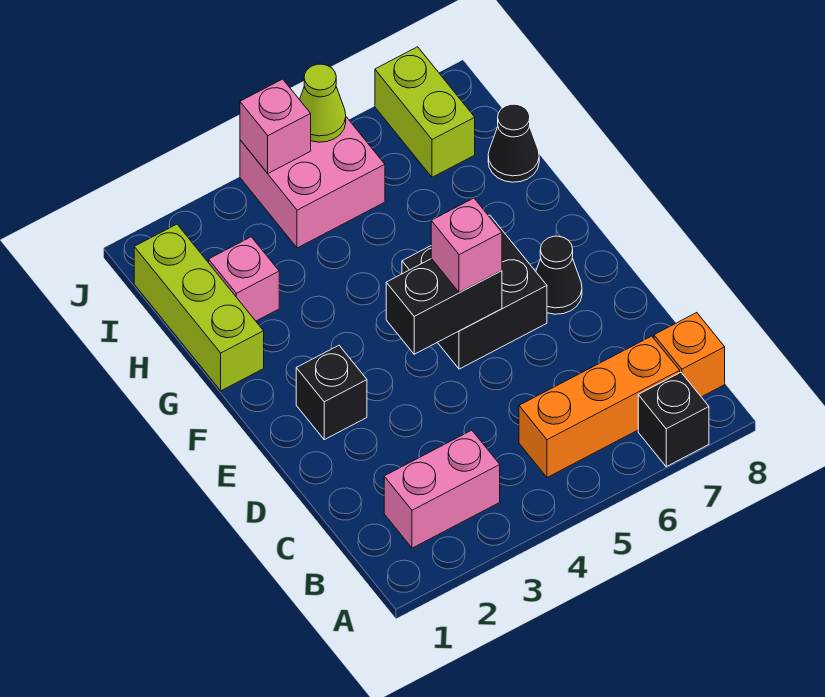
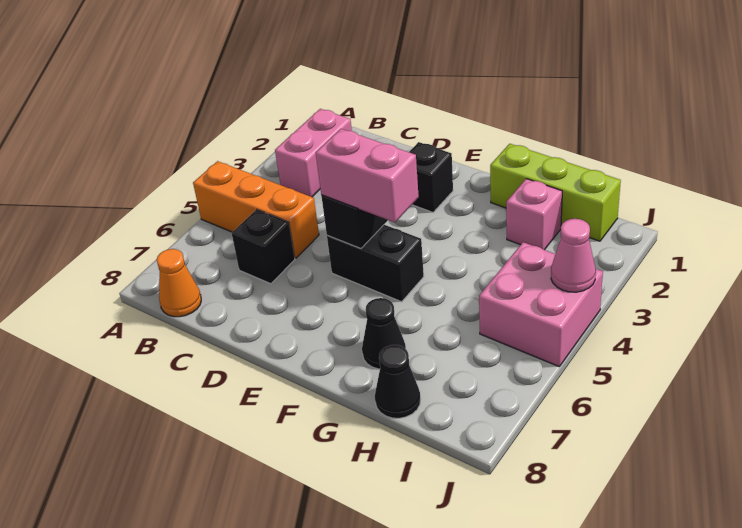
black brick A7 level 1 -> black brick C6 level 1
orange brick B5:B7 level 1 -> orange brick A5:C5 level 1
orange brick B8 level 1 -> orange cone B8 level 1
black brick E5:F6 level 1 -> black brick E5:F5 level 1
pink brick E5 level 3 -> pink brick E5:F5 level 3
black cone E7 level 1 -> black cone G7 level 1
lime brick I7:J7 level 1 -> none
pink brick J4 level 2 -> pink cone J4 level 2
lime cone J5 level 2 -> none

